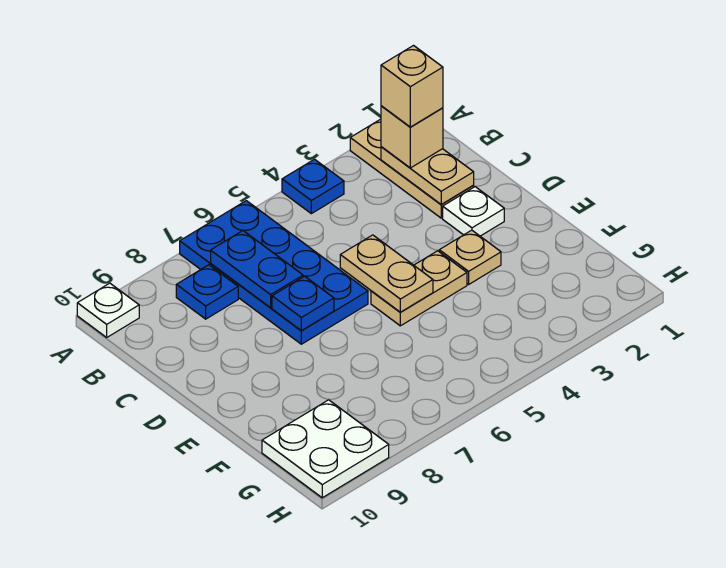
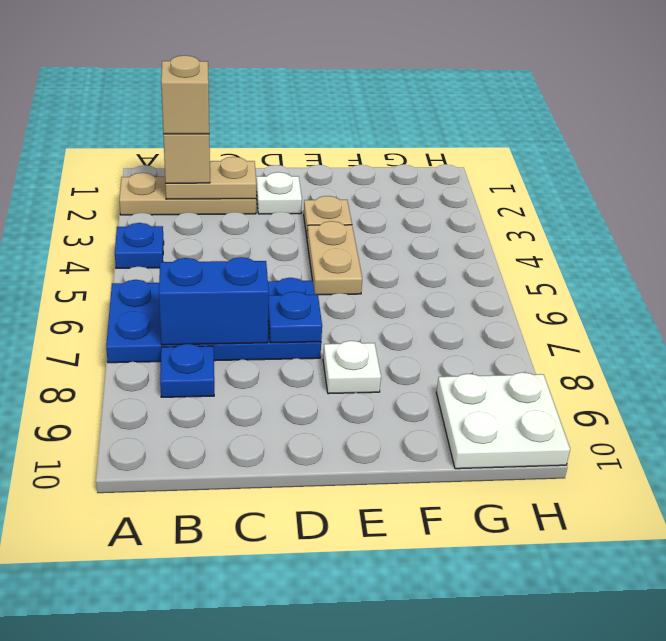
white plate A10 level 1 -> white plate E8 level 1
blue plate B7:C7 level 2 -> blue brick B7:C7 level 2
tan plate D5:E5 level 2 -> none

